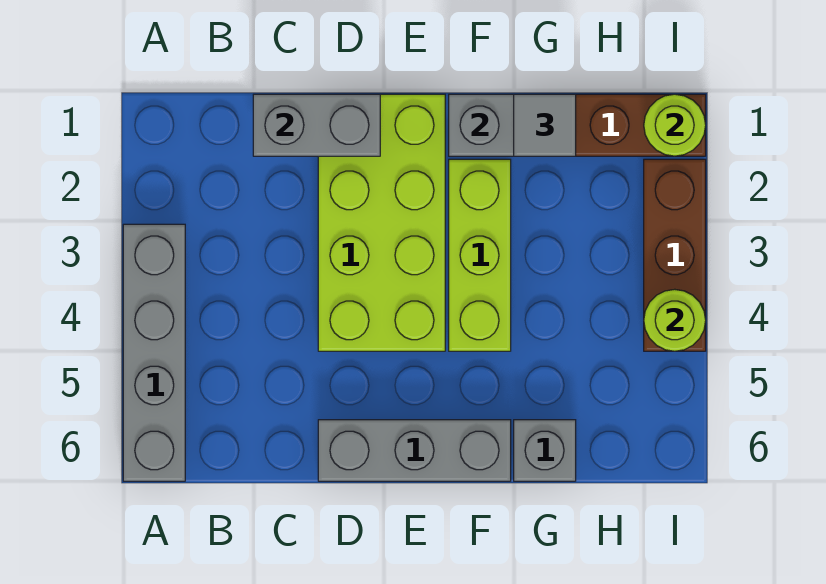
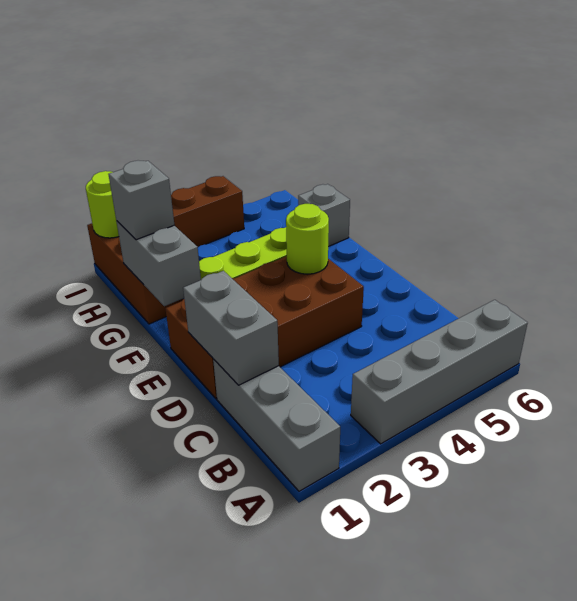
lime brick D1:E4 level 1 -> brown brick D1:E4 level 1
grey brick D6:F6 level 1 -> grey brick A1:C1 level 1
grey tile G1 level 3 -> grey brick G1 level 3
lime round brick I4 level 2 -> lime round brick E4 level 2

